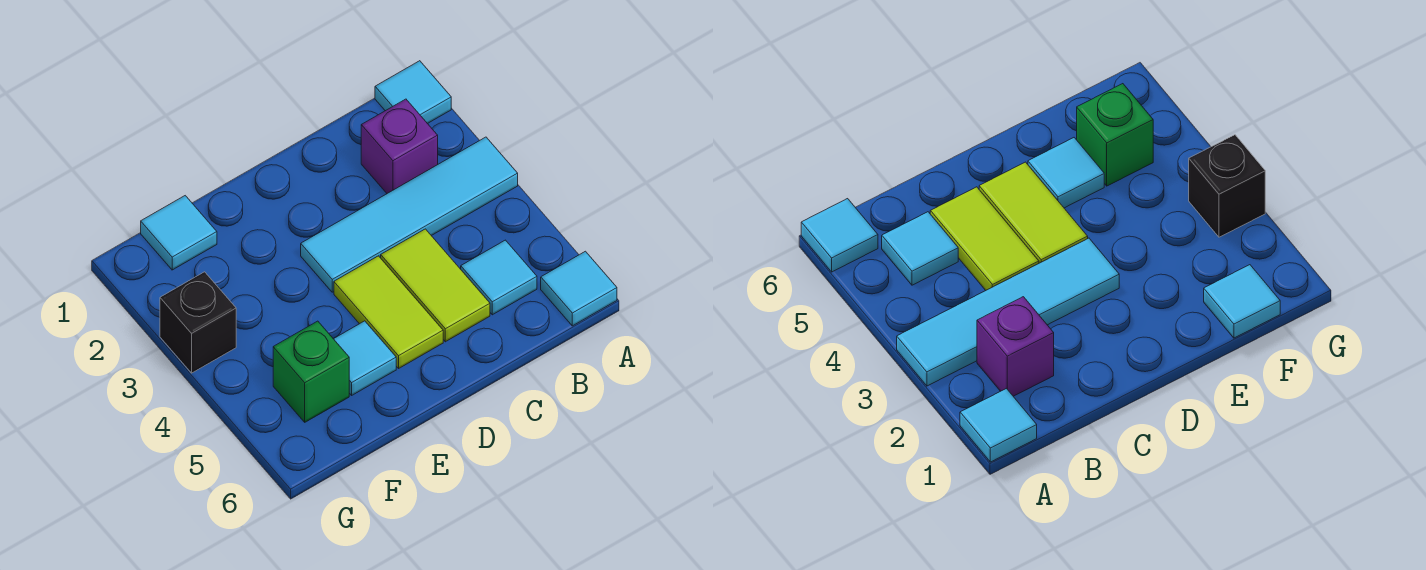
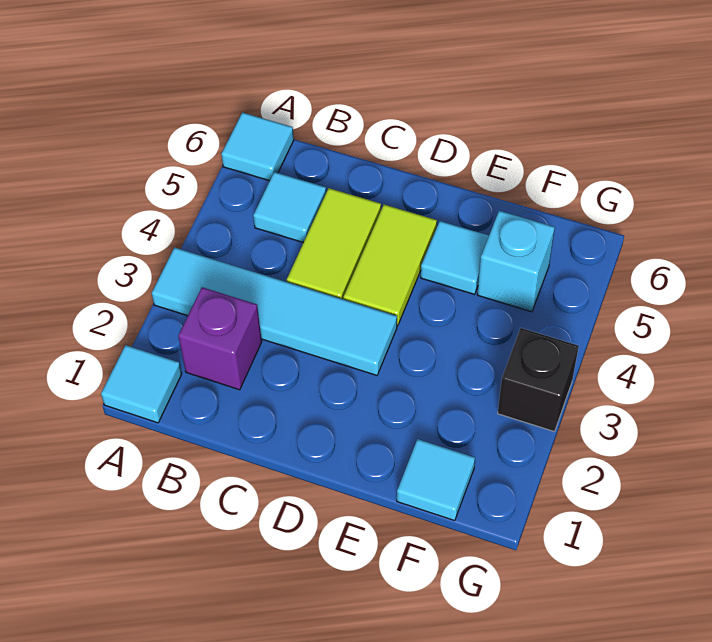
green brick F5 level 1 -> cyan brick F5 level 1

